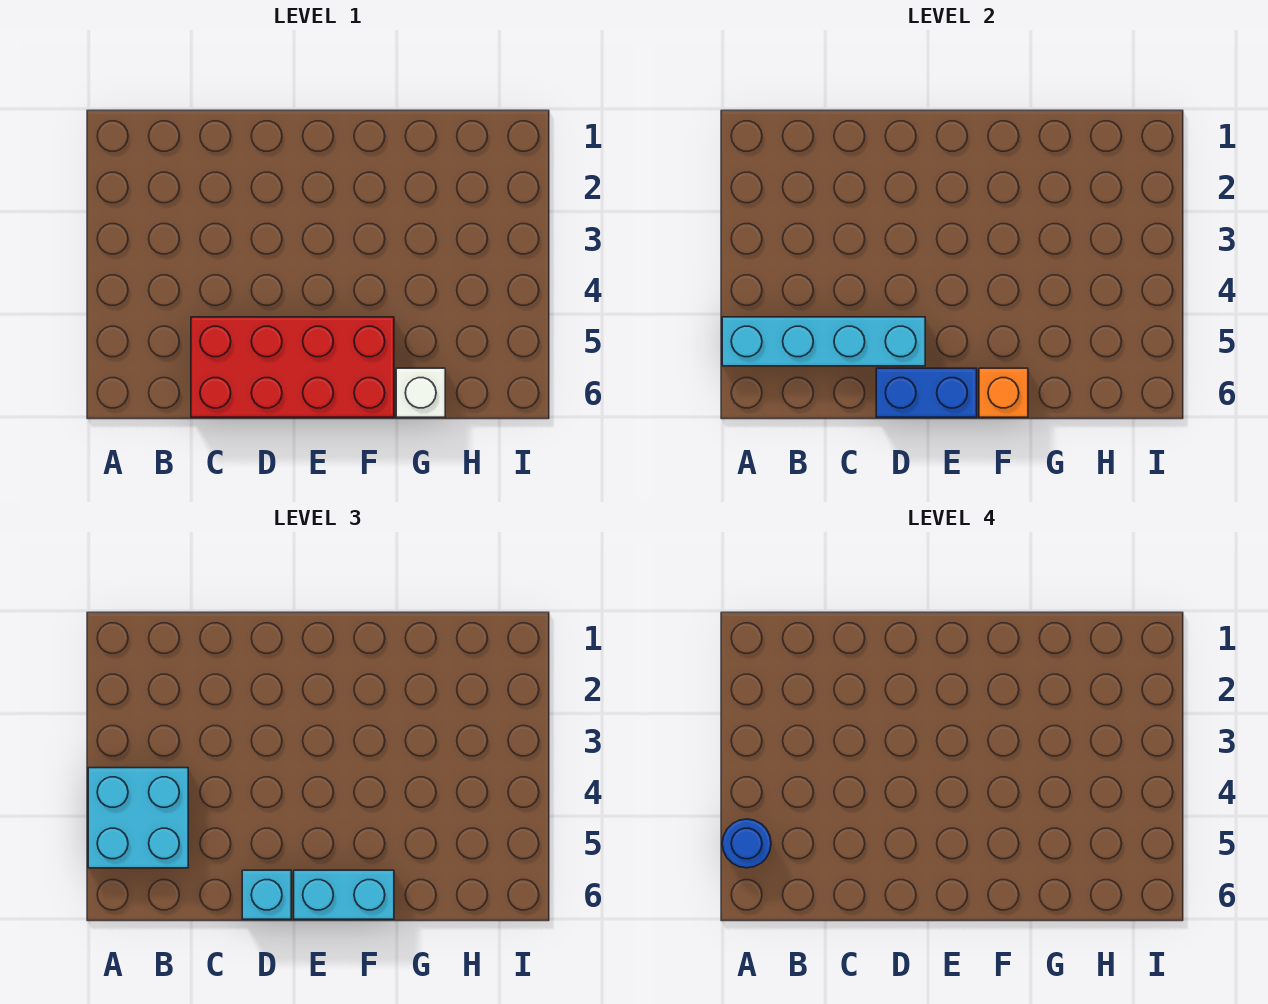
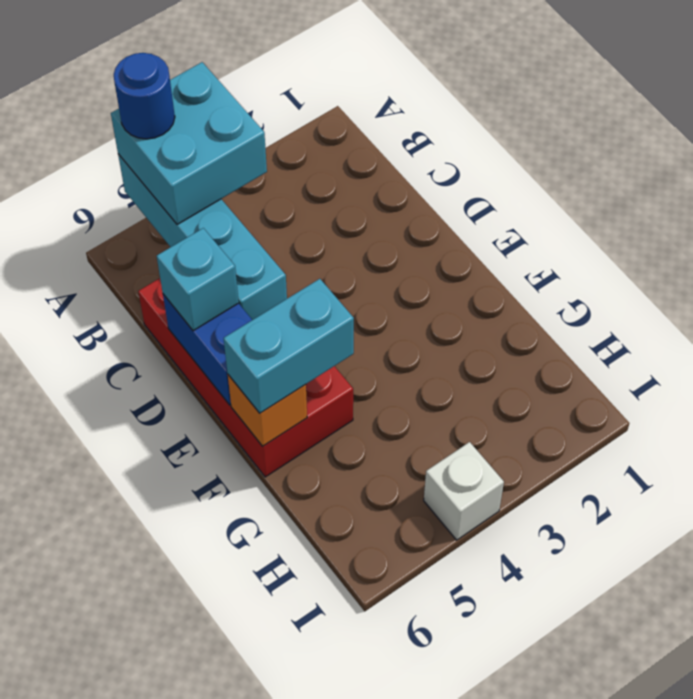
cyan brick E6:F6 level 3 -> cyan brick F5:F6 level 3
white brick G6 level 1 -> white brick I4 level 1

